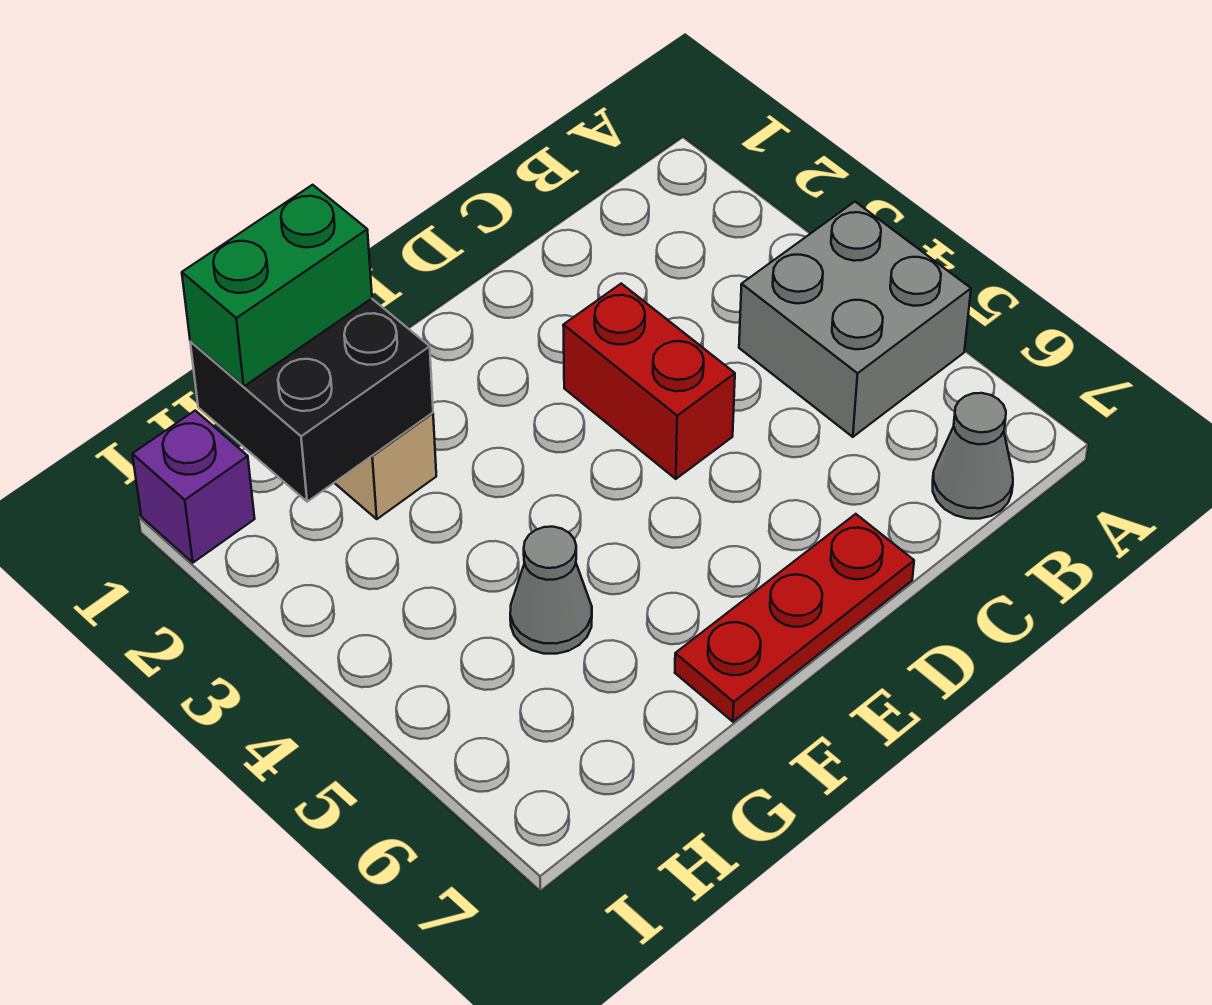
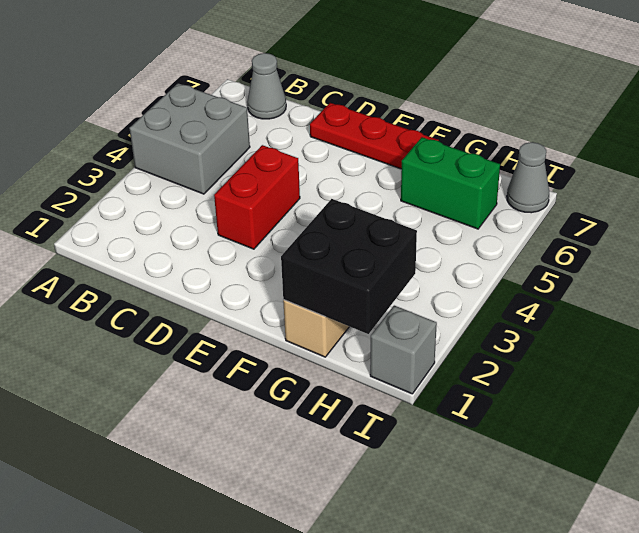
green brick G1:H1 level 3 -> green brick G6:H6 level 1
grey cone G5 level 1 -> grey cone I7 level 1
purple brick I1 level 1 -> grey brick I1 level 1

